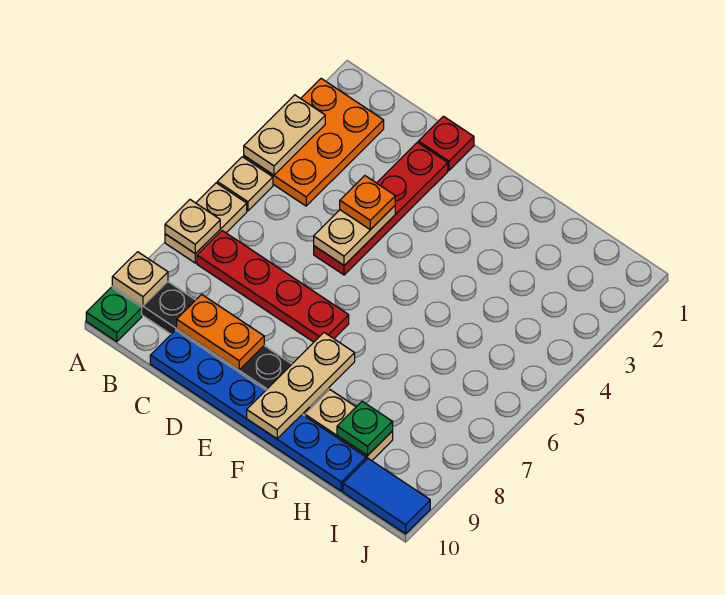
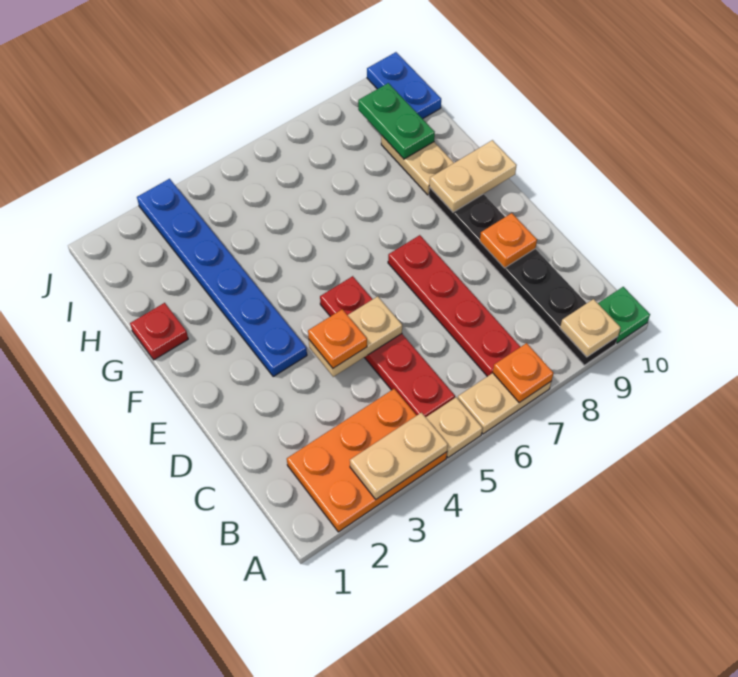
tan plate A7 level 2 -> orange plate A7 level 2
orange plate C9:D9 level 2 -> orange plate D9 level 2
blue plate C10:H10 level 1 -> blue plate E3:J3 level 1
red plate D1 level 1 -> red plate G1 level 1
red plate D2:D5 level 1 -> red plate B5:E5 level 1
tan plate F8:F10 level 2 -> tan plate F9:F10 level 2
green plate H9 level 2 -> green plate H9:I9 level 2
blue tile I10:J10 level 1 -> blue plate I10:J10 level 1

